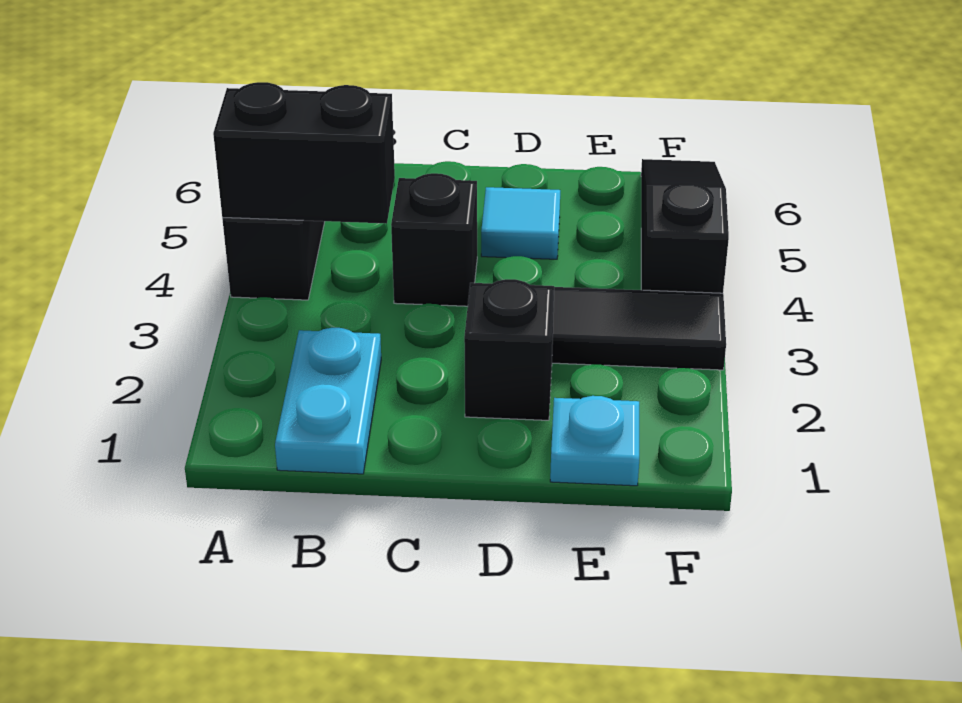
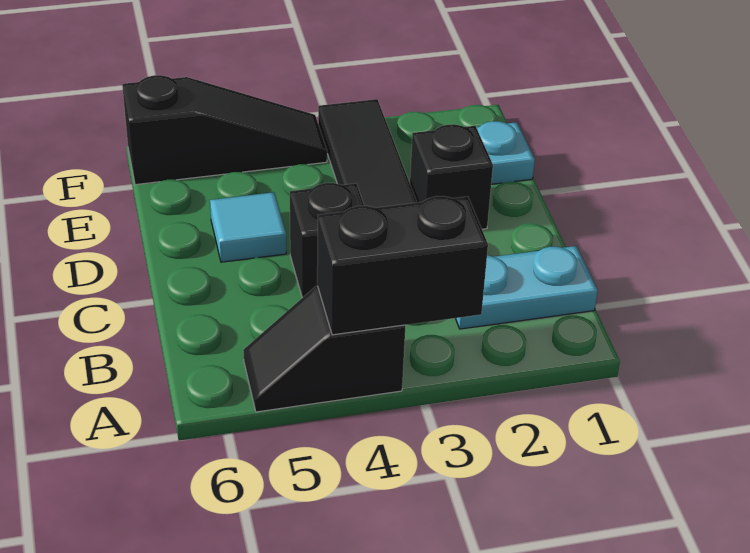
black brick A4:B4 level 2 -> black brick A3:A4 level 2
black slope F4:F6 level 1 top 4 -> black slope F4:F6 level 1 top 6

